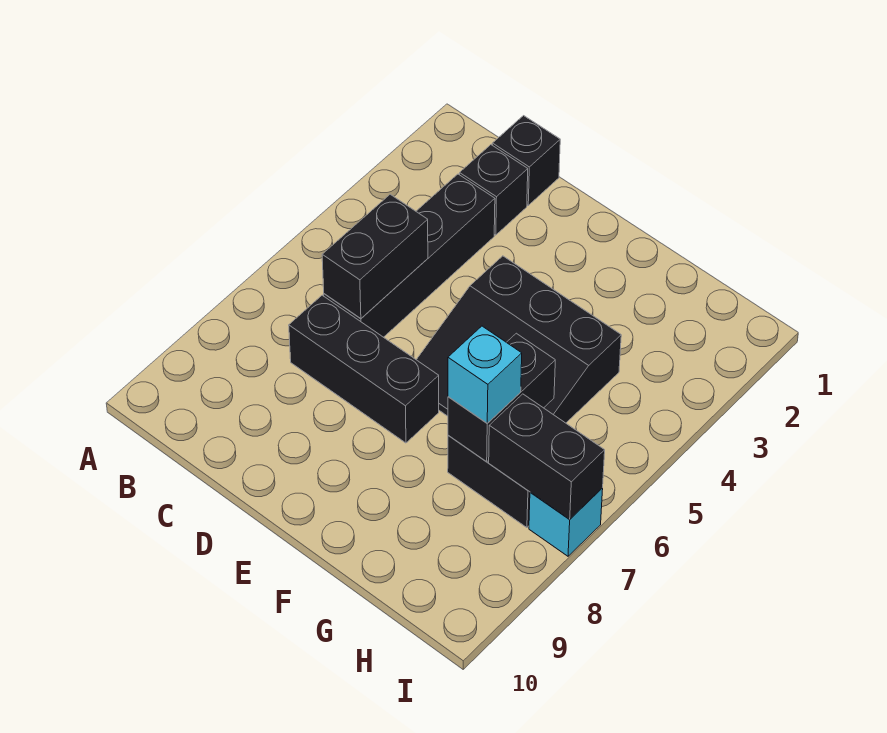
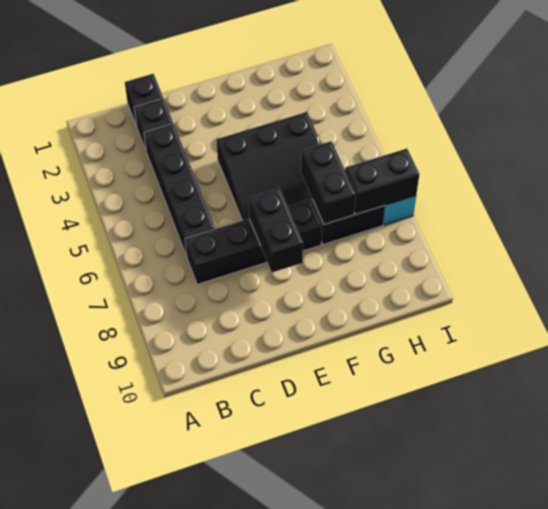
black brick C5:C6 level 2 -> black brick E7:E8 level 2
black brick C7:E7 level 1 -> black brick C7:F7 level 1
cyan brick G7 level 3 -> none

